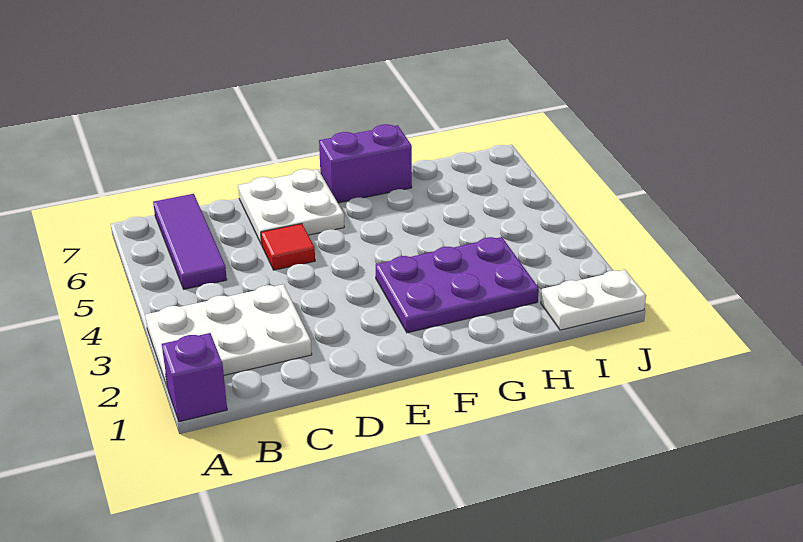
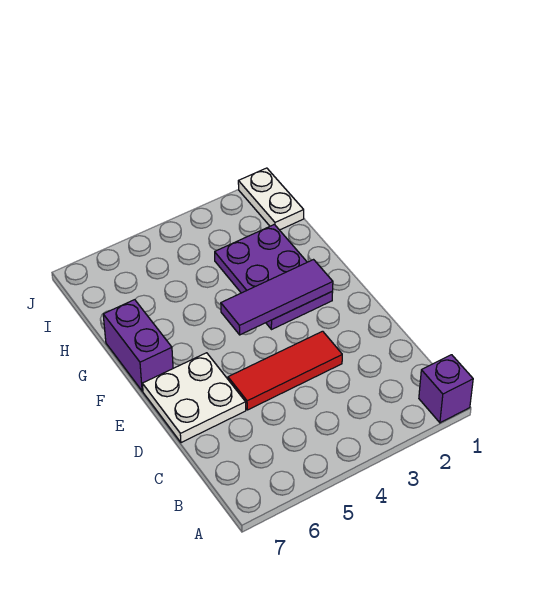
white plate A2:C3 level 1 -> none
purple tile B5:B7 level 1 -> purple tile F2:F4 level 2
red tile D5 level 1 -> red tile D3:D5 level 1

